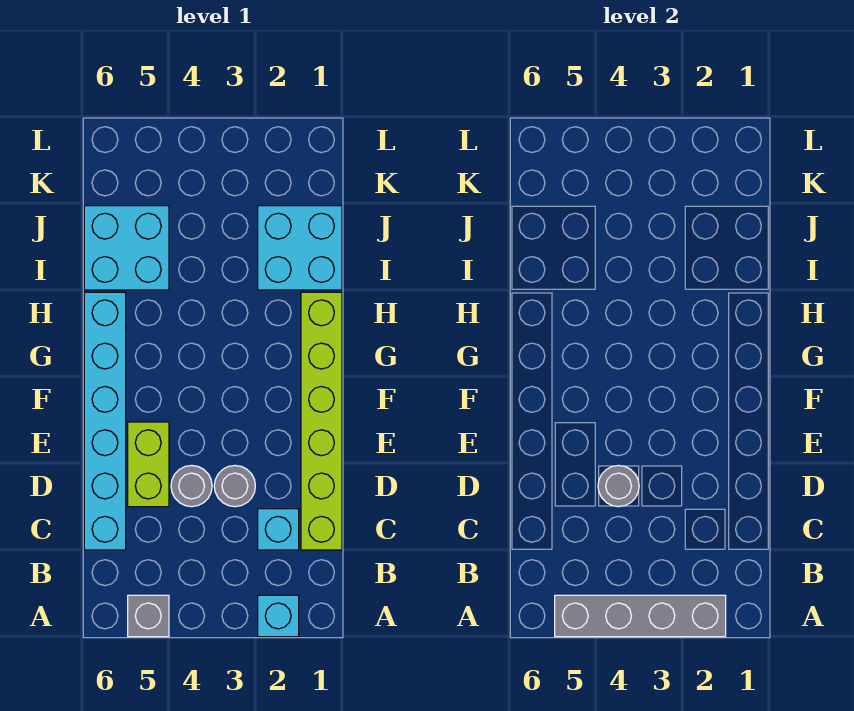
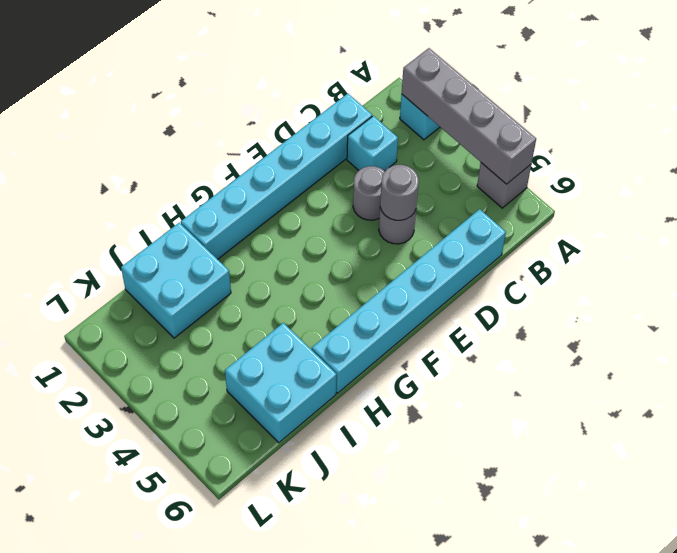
lime brick C1:H1 level 1 -> cyan brick C1:H1 level 1
lime brick D5:E5 level 1 -> none

